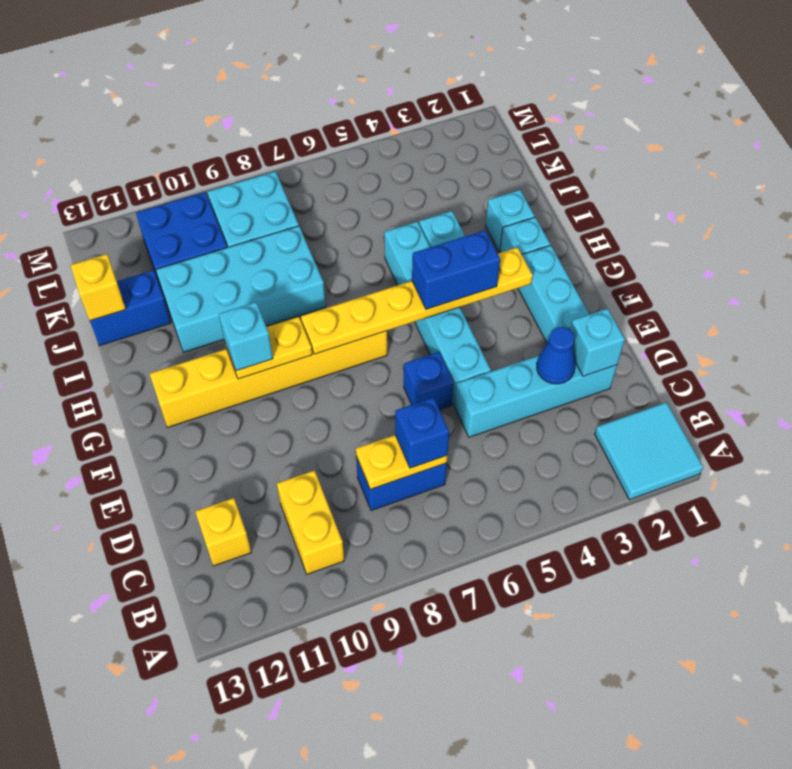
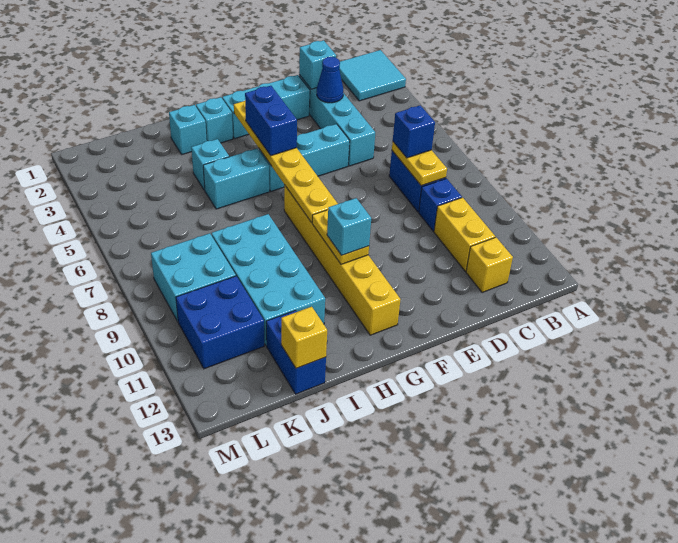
yellow brick B10:C10 level 1 -> yellow brick C10:C11 level 1
blue brick E6 level 1 -> blue brick C9 level 1

